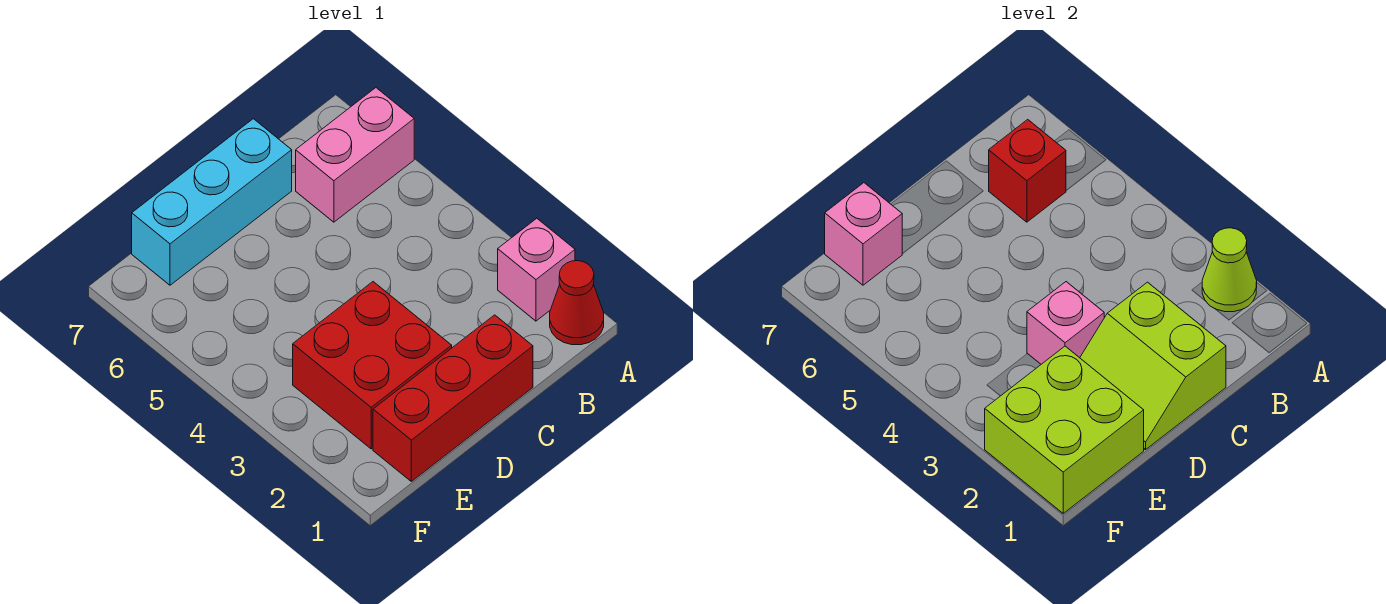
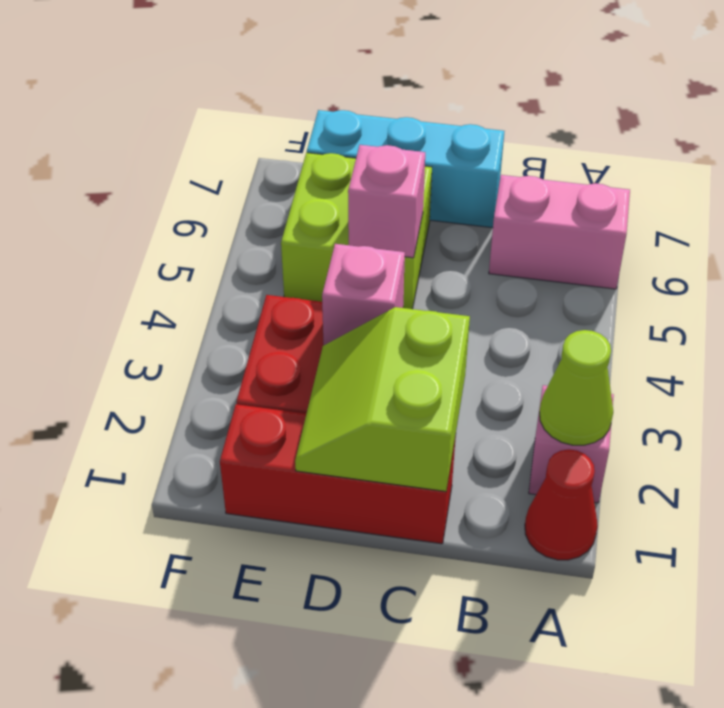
red brick B6 level 2 -> none
lime brick E1:F2 level 2 -> lime brick D5:E6 level 1
pink brick E7 level 2 -> pink brick D5 level 2

